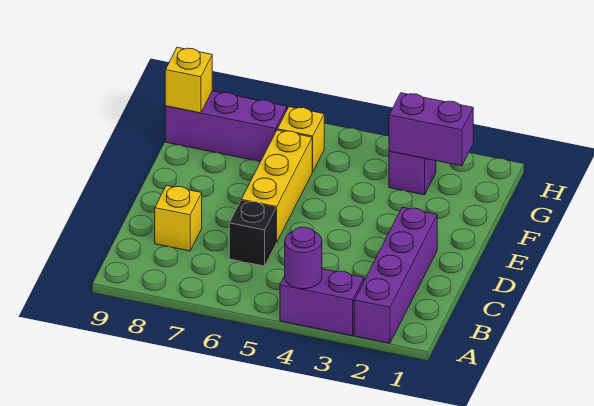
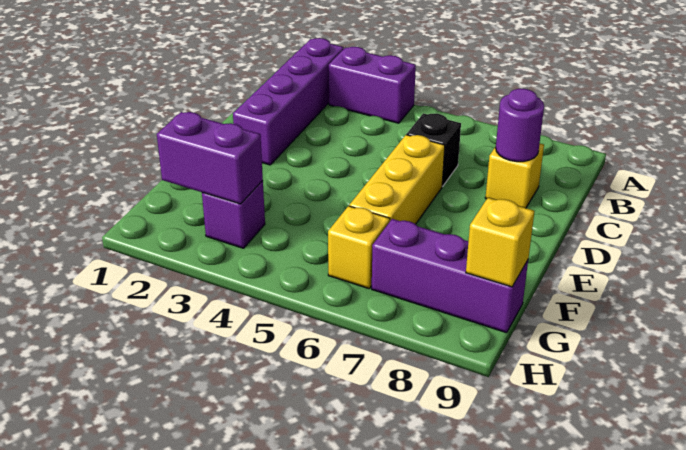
purple round brick A4 level 2 -> purple round brick C8 level 2

